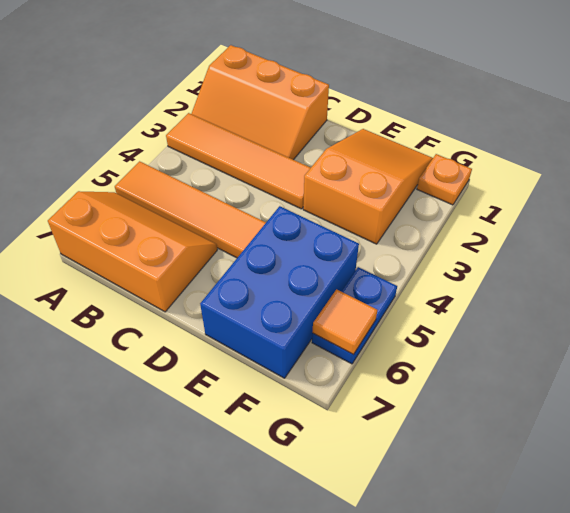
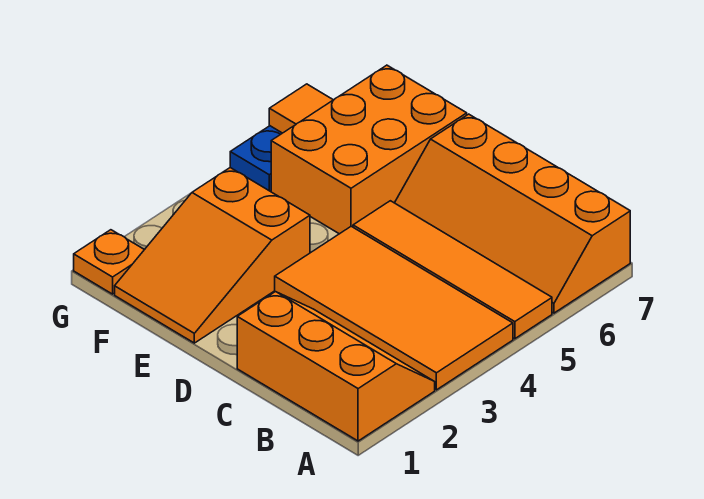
orange tile A3:D3 level 1 -> orange tile A3:D4 level 1
orange slope A6:C7 level 1 top 7 -> orange slope A6:D7 level 1 top 7
blue brick E5:F7 level 1 -> orange brick E5:F7 level 1

